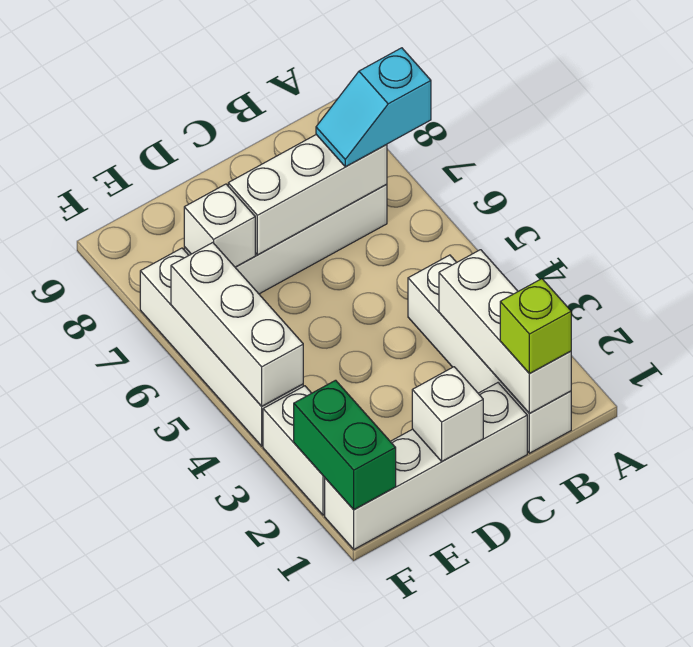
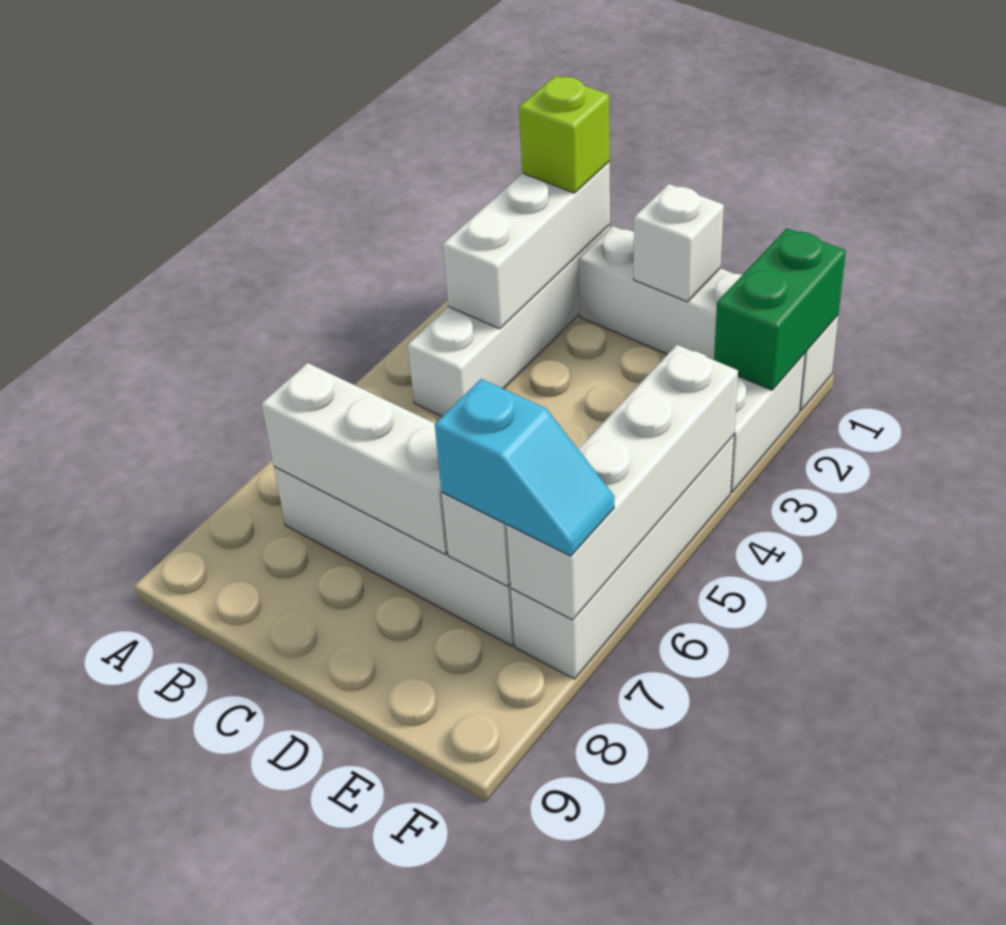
cyan slope A7:B7 level 3 top A -> cyan slope E7:F7 level 3 top E
white brick F4:F6 level 2 -> white brick F4:F7 level 2

